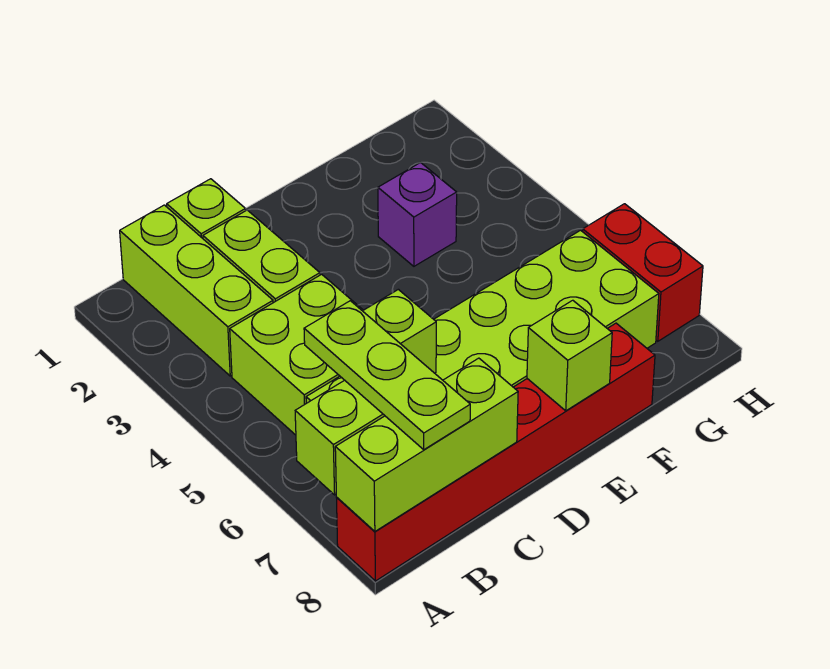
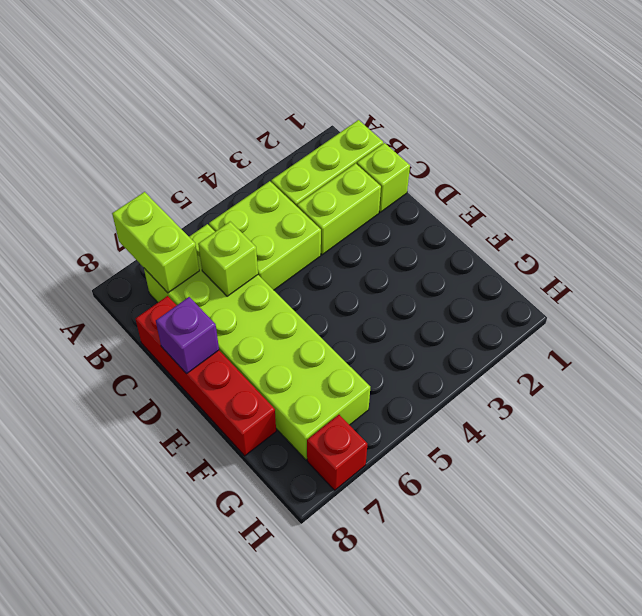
red brick A8:F8 level 1 -> red brick C8:F8 level 1
lime brick A8:C8 level 2 -> none
lime plate B6:B8 level 3 -> none
lime brick E8 level 2 -> none
purple brick F3 level 1 -> purple brick D8 level 2
red brick H6:H7 level 1 -> red brick H7 level 1

